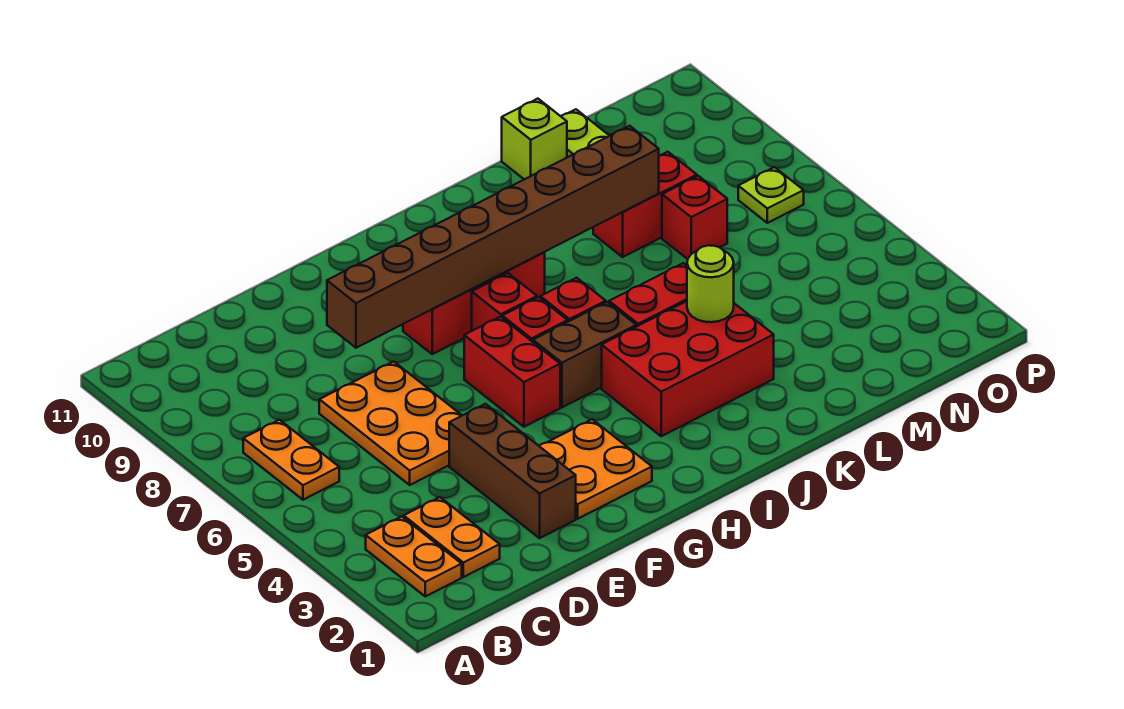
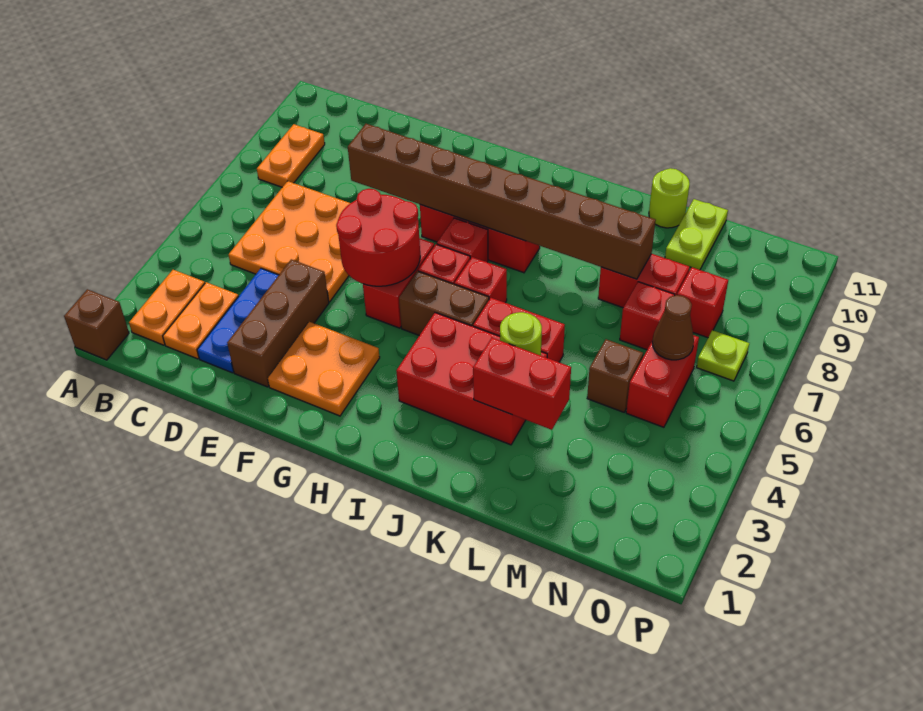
none -> brown brick A1 level 1
orange plate B6:B7 level 1 -> orange plate B8:B9 level 1
none -> blue plate D2:D4 level 1
orange plate D5:E7 level 1 -> orange plate C5:E7 level 1
none -> red round brick F5:G6 level 2
none -> red brick K3:L3 level 2
lime brick L11 level 1 -> lime round brick L11 level 1
none -> brown brick M5 level 1
none -> red brick N5:N6 level 1
none -> brown cone N6 level 2
none -> red brick N8 level 1

